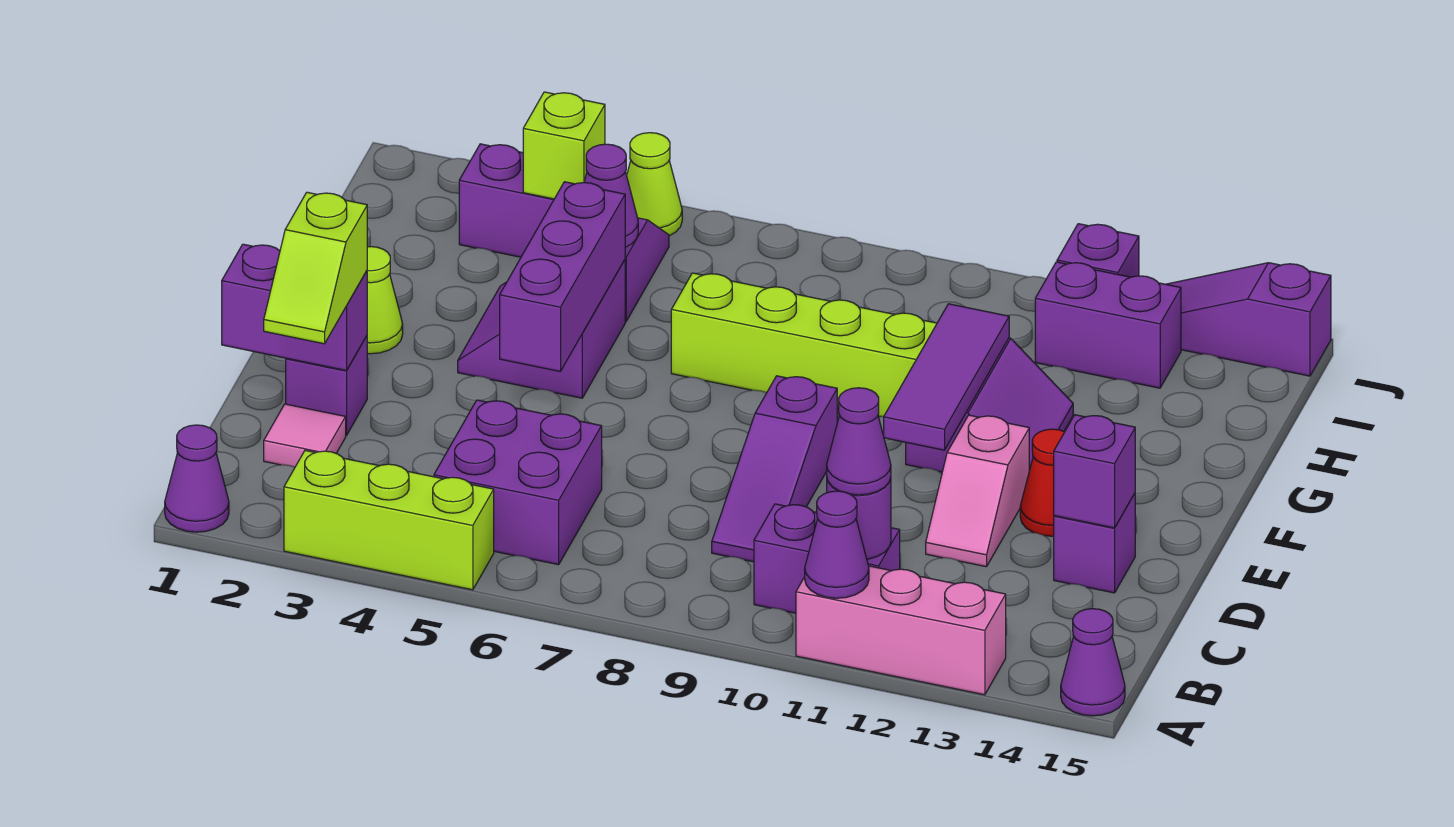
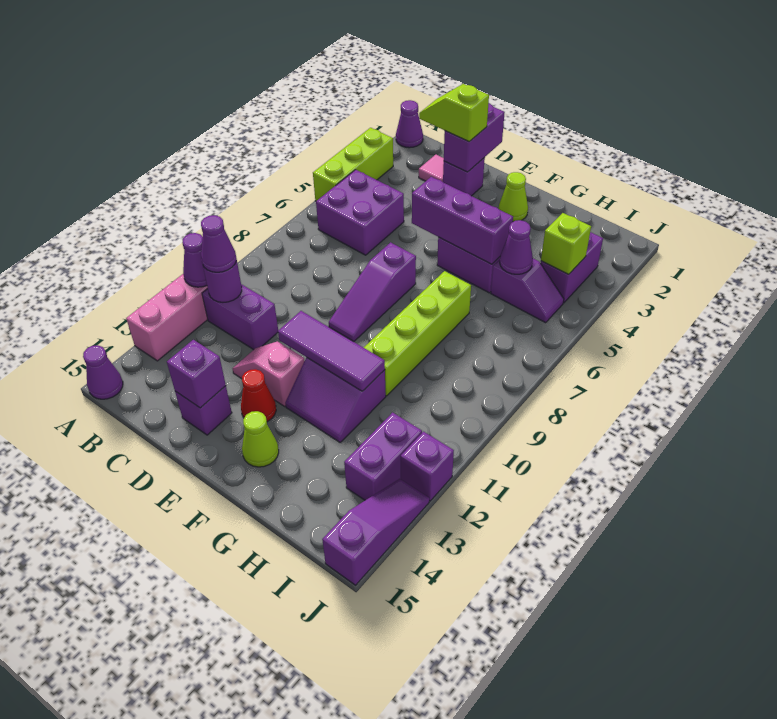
purple brick B10:B11 level 1 -> purple brick B11:C11 level 1
purple slope C9:E9 level 1 top E -> purple slope E7:E9 level 1 top 7
lime cone J5 level 1 -> lime cone F14 level 1

